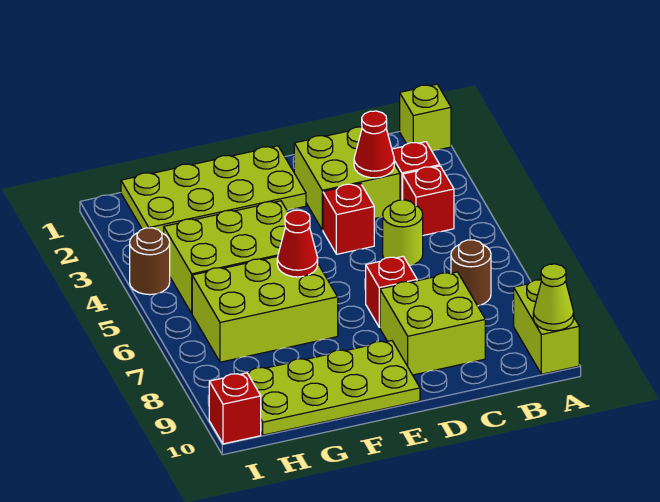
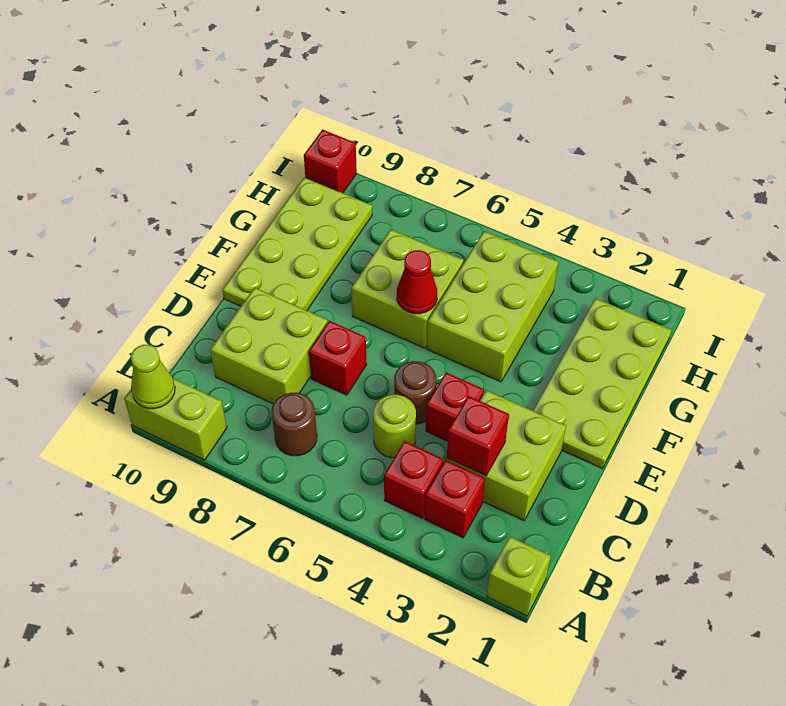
red cone C3 level 2 -> red brick C3 level 2
lime brick F6:H7 level 1 -> lime brick F6:G7 level 1
brown round brick I4 level 1 -> brown round brick D5 level 1

